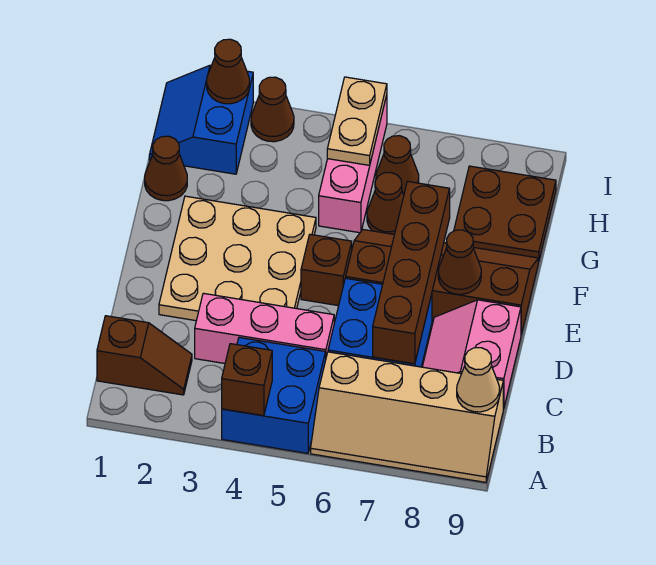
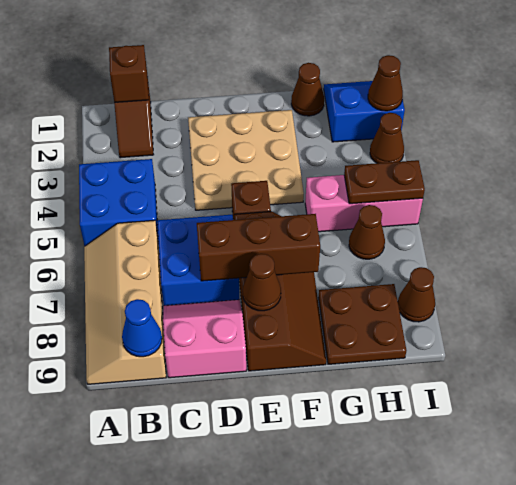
brown brick A4 level 2 -> brown brick B1 level 2
tan cone B9 level 2 -> blue cone B9 level 2
pink brick C3:C5 level 1 -> none
brown brick C7:F7 level 2 -> brown brick D7:F7 level 2
brown cone G6 level 1 -> brown cone I8 level 1
tan plate H5:I5 level 2 -> brown plate H5:I5 level 2

